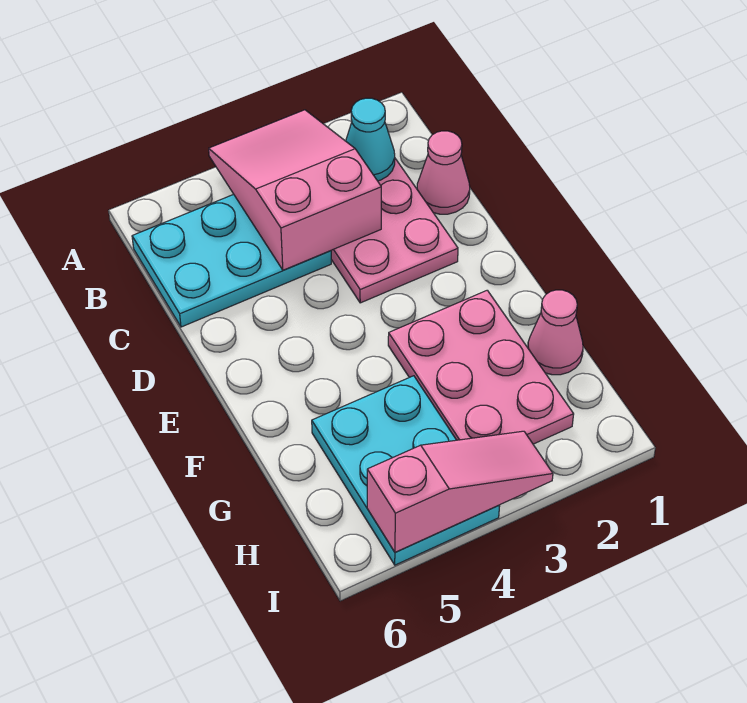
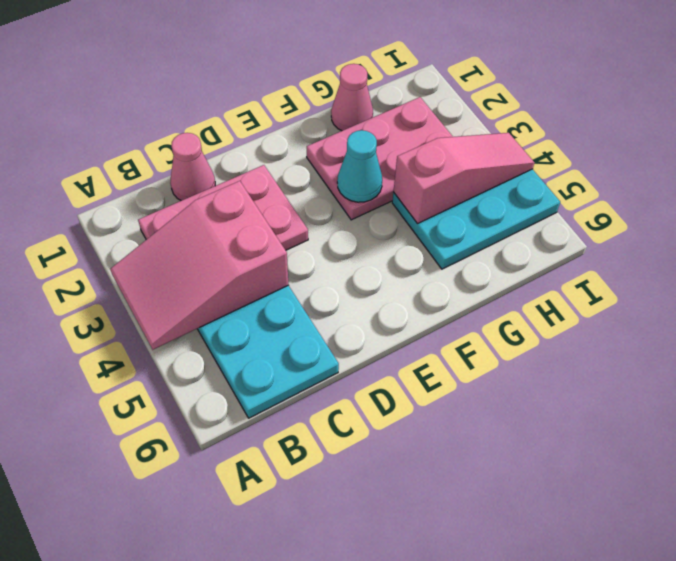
cyan cone B2 level 2 -> cyan cone F3 level 2
pink slope I3:I5 level 2 top 5 -> pink slope G4:I4 level 2 top G

